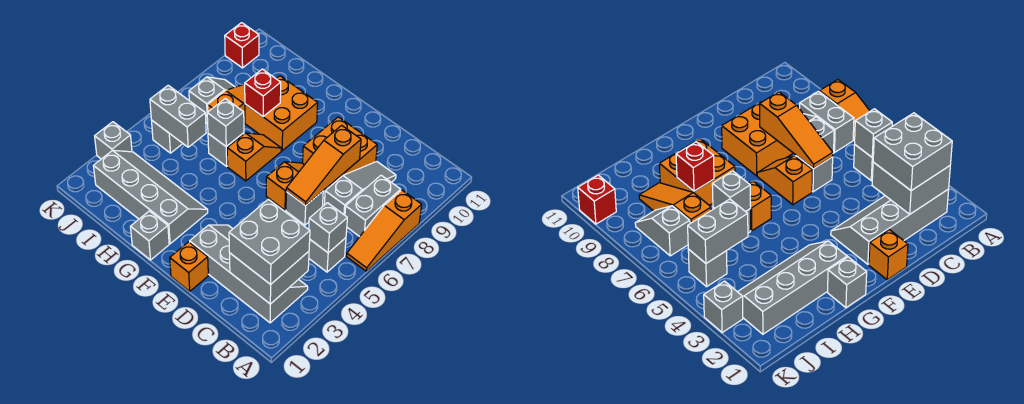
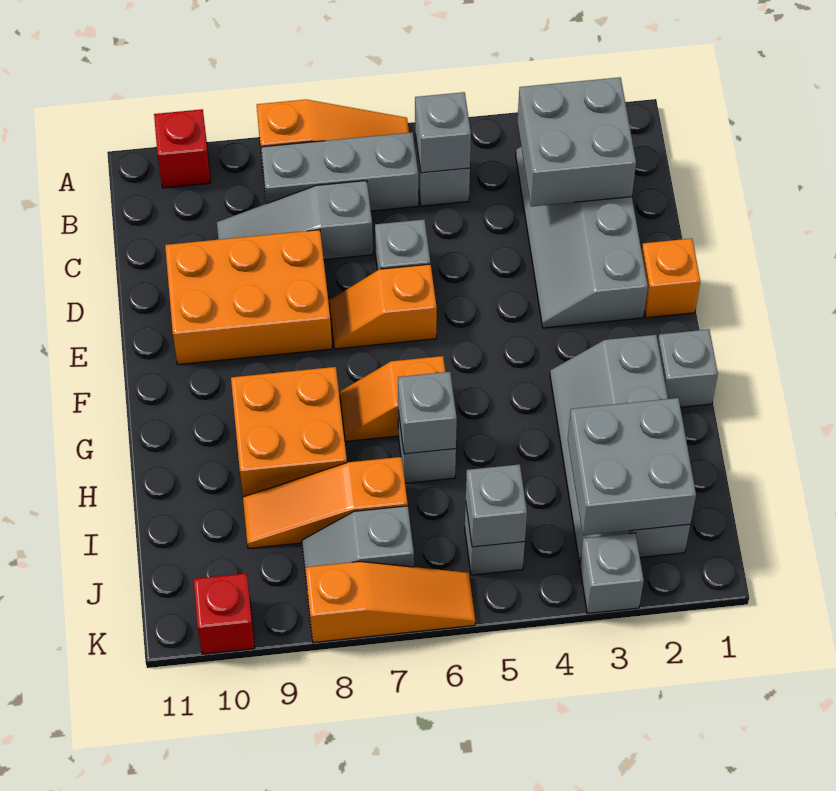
grey brick B2:C3 level 3 -> grey brick I2:J3 level 2
grey brick B7:B8 level 1 -> grey brick B6:B8 level 1
orange slope D6:D8 level 2 top 8 -> orange slope K6:K8 level 1 top 8
orange brick D8:E9 level 1 -> orange brick D8:E10 level 1
red brick H8 level 2 -> red brick A10 level 1
grey brick I5:J5 level 2 -> grey brick J5 level 2

